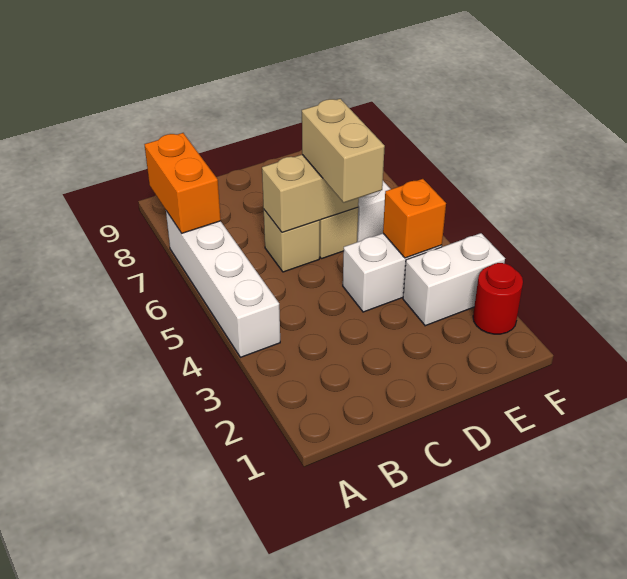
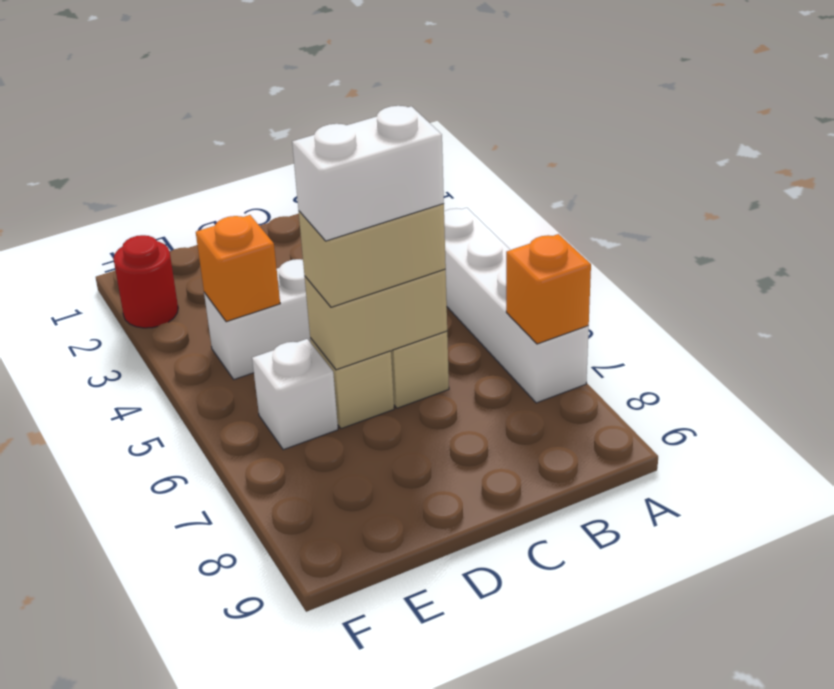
orange brick A7:A8 level 2 -> orange brick A7 level 2
tan brick D5:D6 level 3 -> tan brick C6:D6 level 3
white brick E3:F3 level 1 -> white brick C6:D6 level 4

